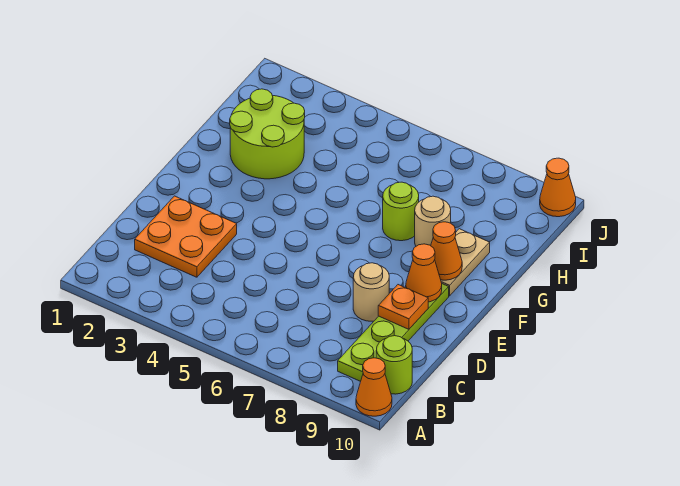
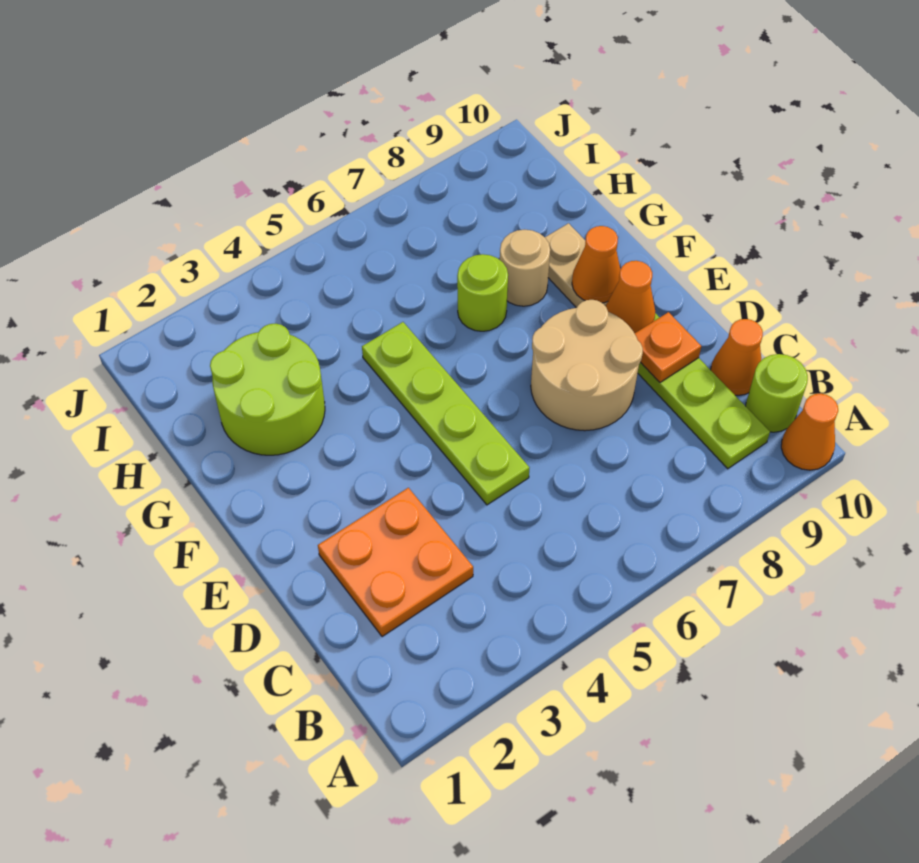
none -> lime plate D5:G5 level 1
tan round brick D8 level 1 -> tan round brick D7:E8 level 1
orange cone J10 level 1 -> orange cone C10 level 1

